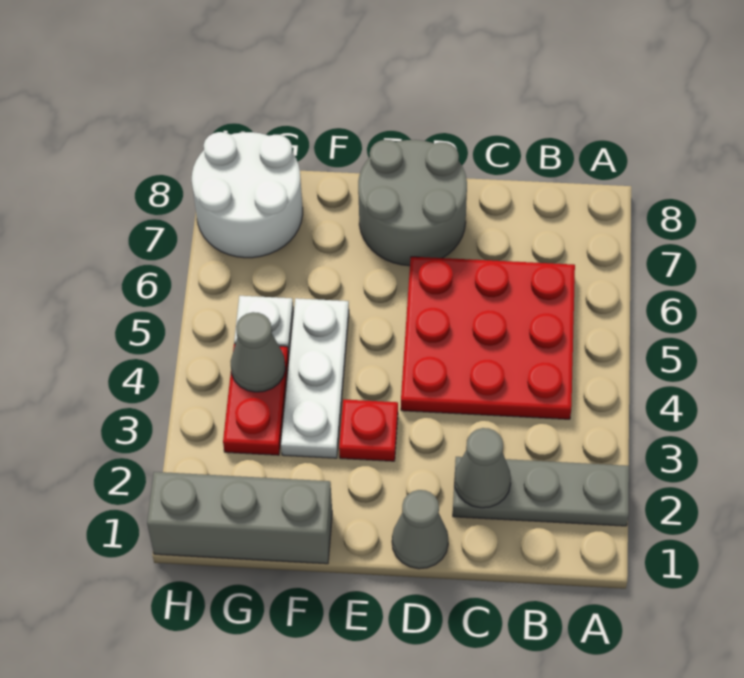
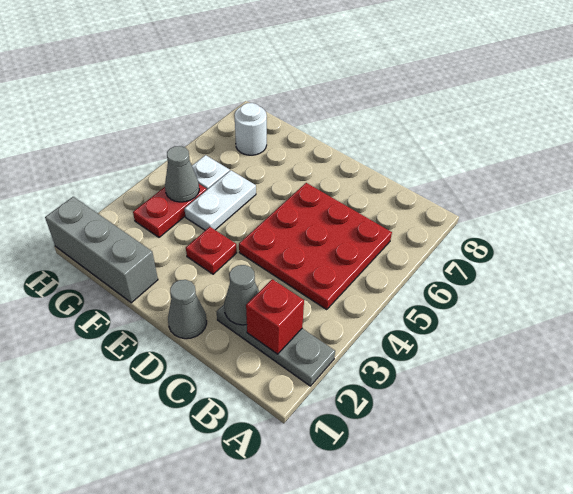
none -> red brick B2 level 2
grey round brick D7:E8 level 1 -> none
white plate F3:F5 level 1 -> white plate F4:F5 level 1
white round brick G7:H8 level 1 -> white round brick G7 level 1

